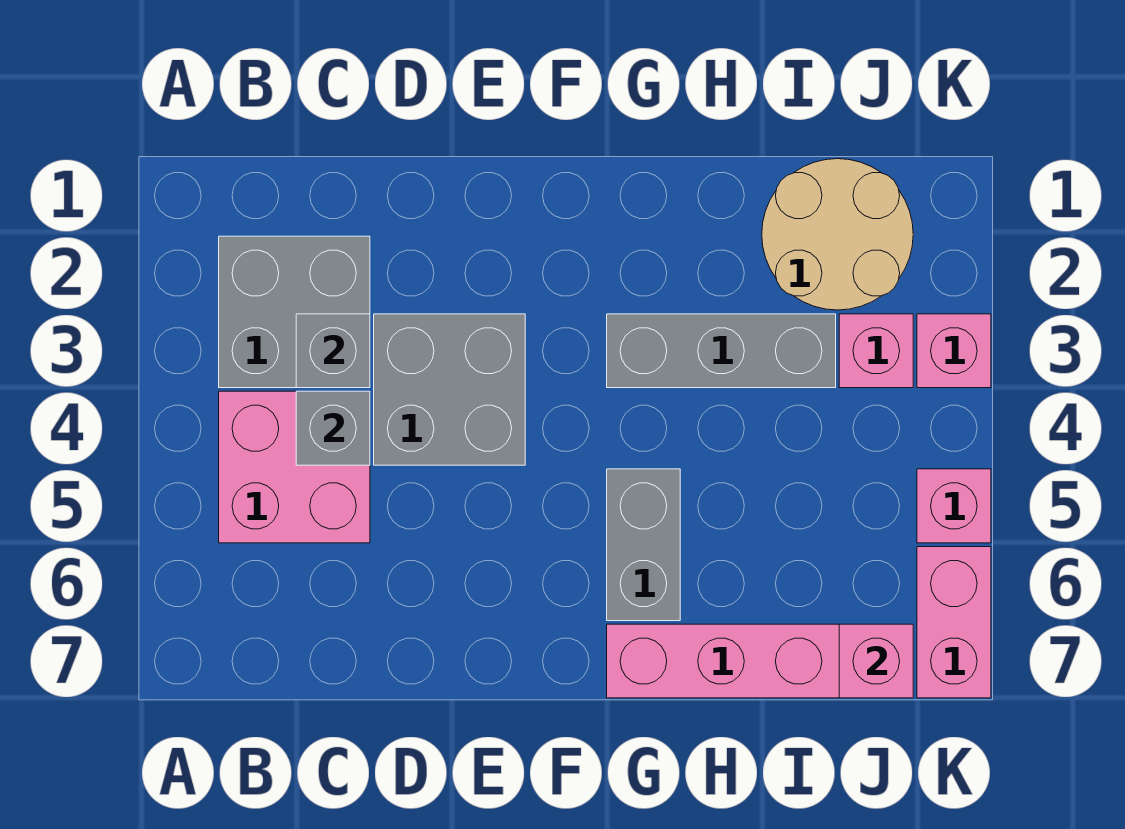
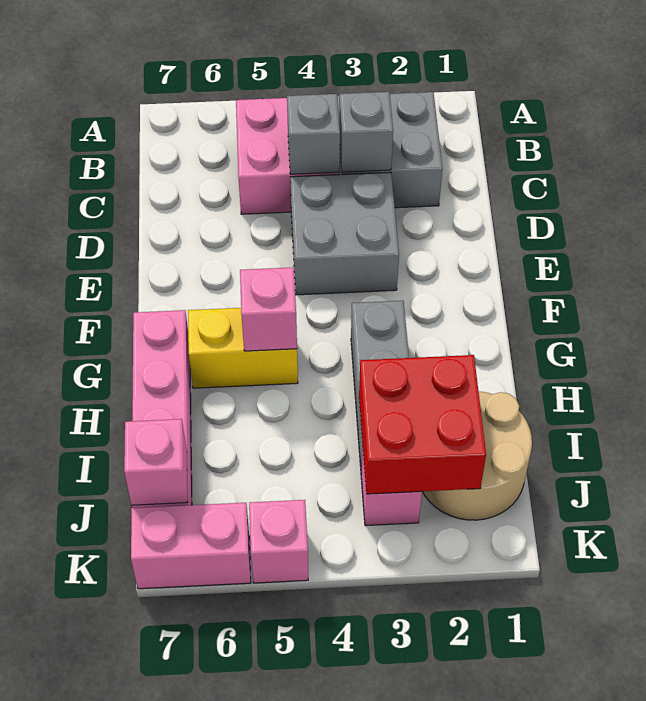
grey brick G5:G6 level 1 -> yellow brick G5:G6 level 1
none -> red brick I2:J3 level 2
pink brick K3 level 1 -> pink brick G5 level 2

